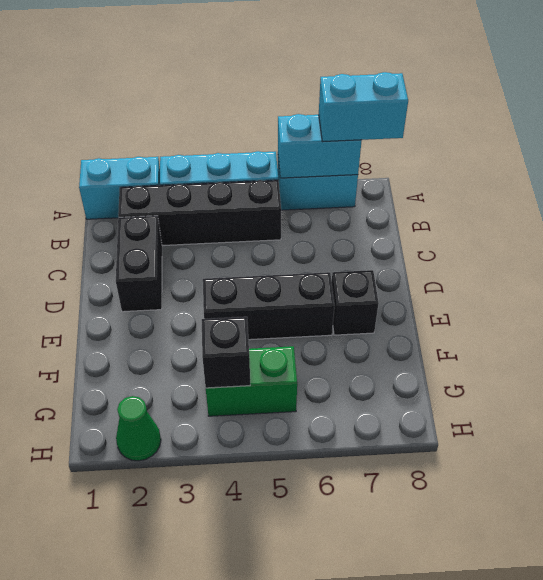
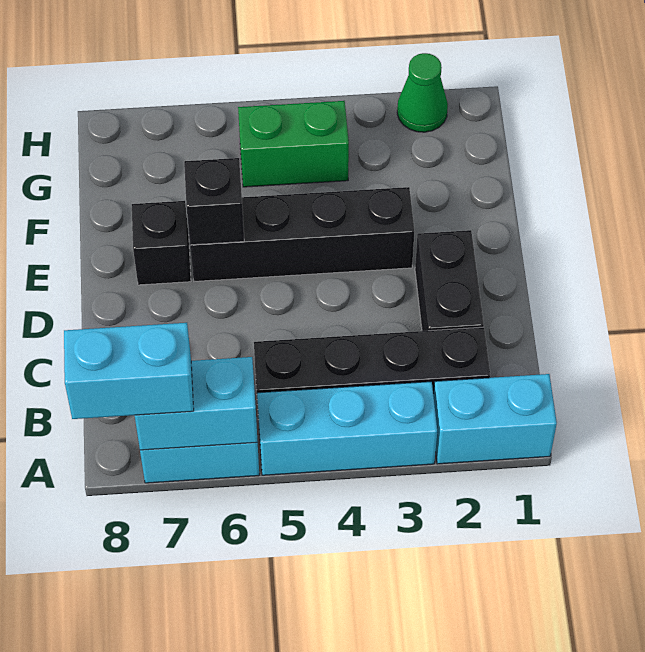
black brick E4:E6 level 1 -> black brick E3:E6 level 1
black brick G4 level 2 -> black brick E6 level 2

